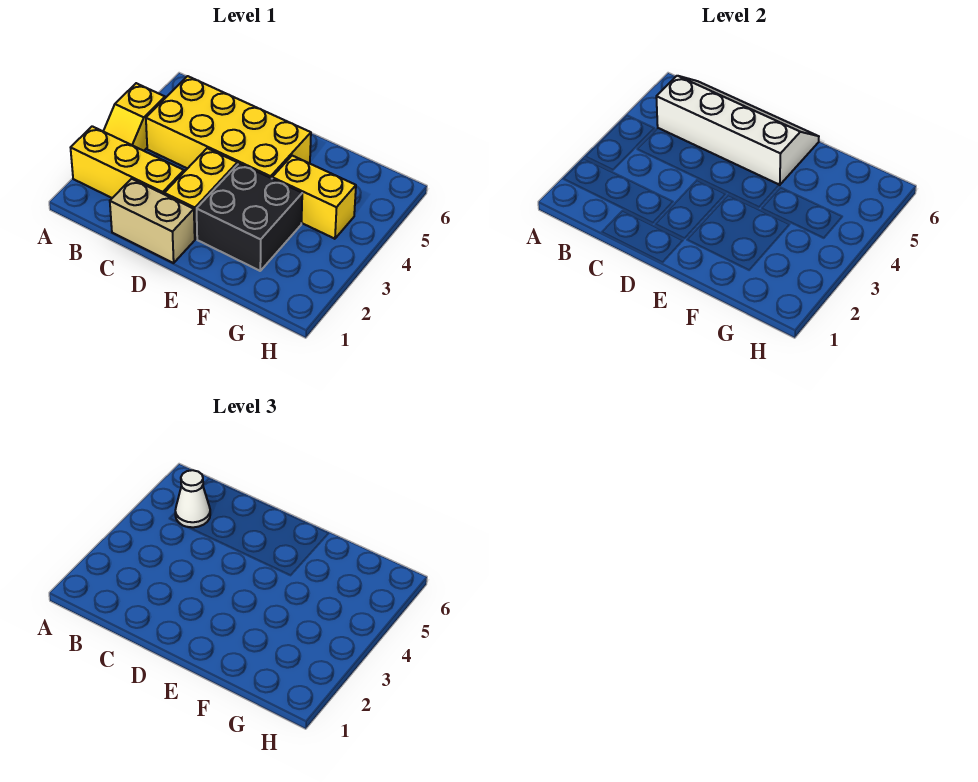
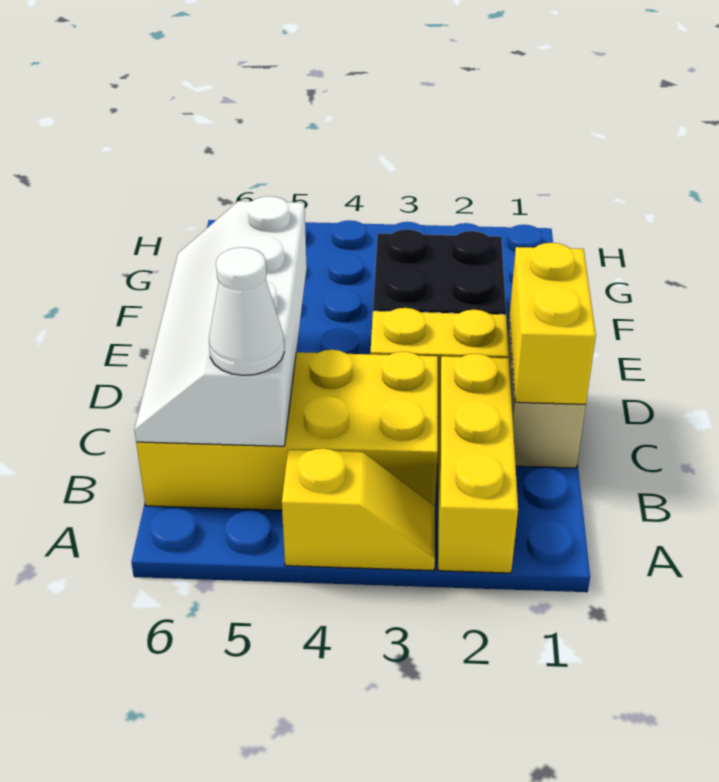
yellow brick B4:E5 level 1 -> yellow brick B3:C6 level 1
yellow brick F4:G4 level 1 -> yellow brick C1:D1 level 2

